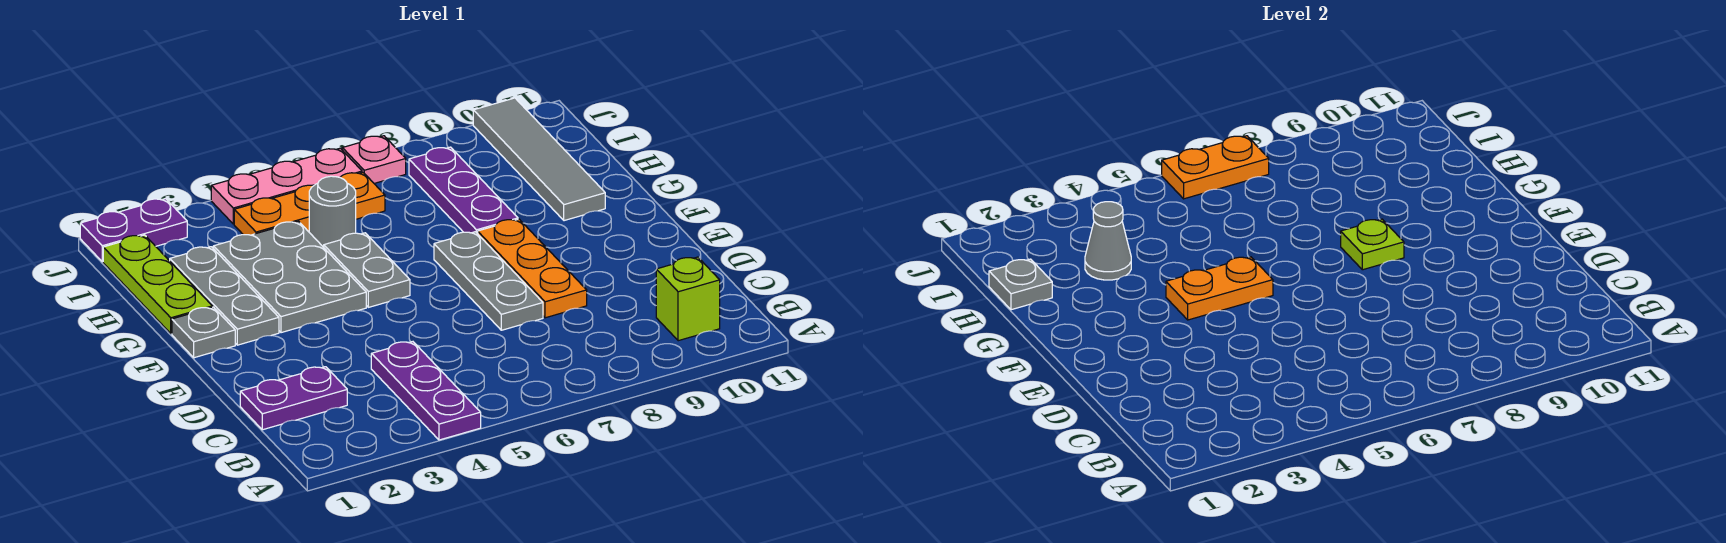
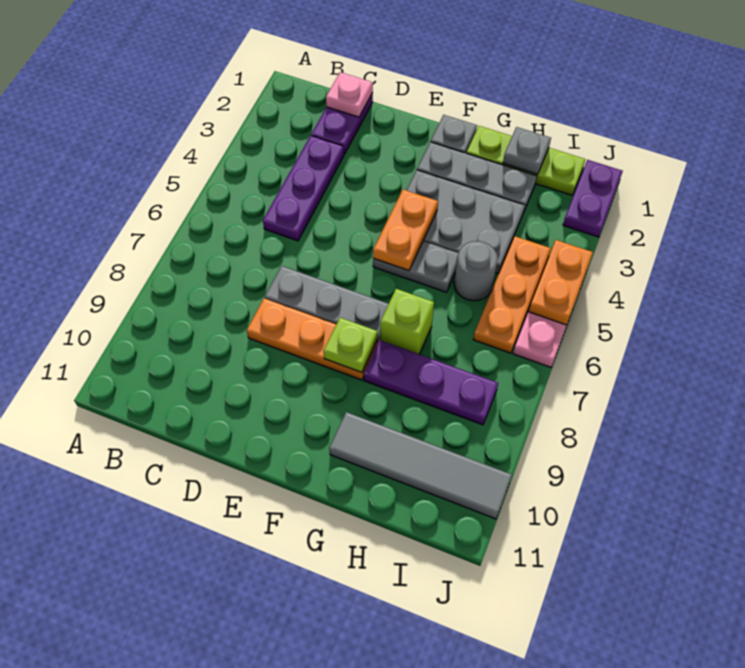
purple plate A4:C4 level 1 -> purple plate C3:C5 level 1
lime brick B10 level 1 -> lime brick G7 level 1
grey cone H3 level 2 -> none
orange plate J6:J7 level 2 -> orange plate J4:J5 level 2
pink plate J7 level 1 -> pink plate C1 level 2

